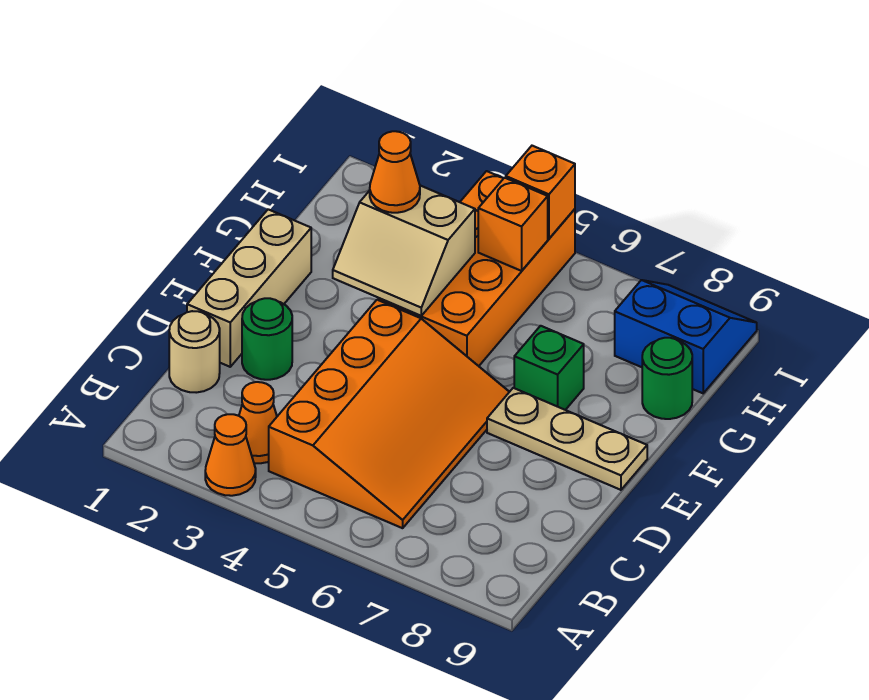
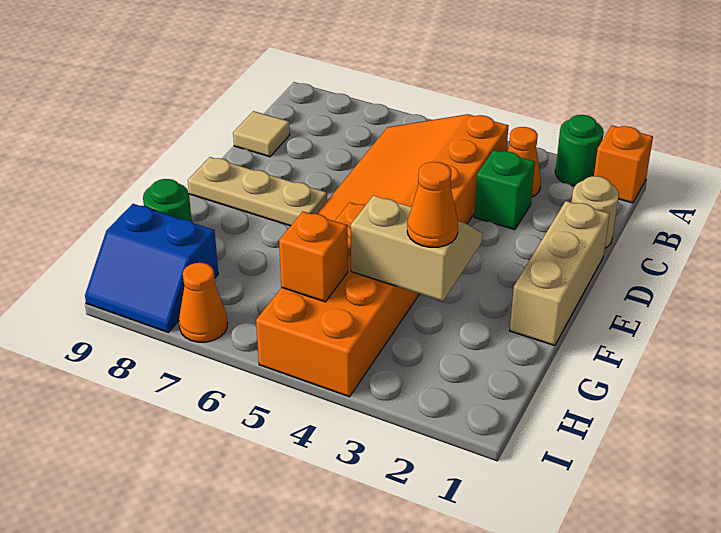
orange cone A3 level 1 -> orange cone I7 level 1
none -> tan tile C9 level 1
green round brick D2 level 1 -> green round brick A2 level 1
green brick F7 level 1 -> green brick C3 level 1
orange brick I5 level 2 -> orange brick A1 level 1

